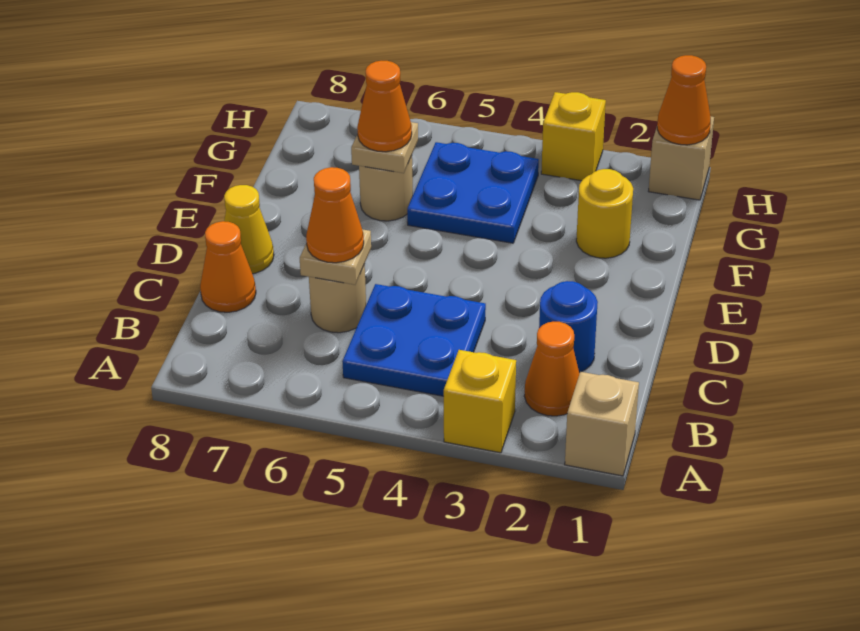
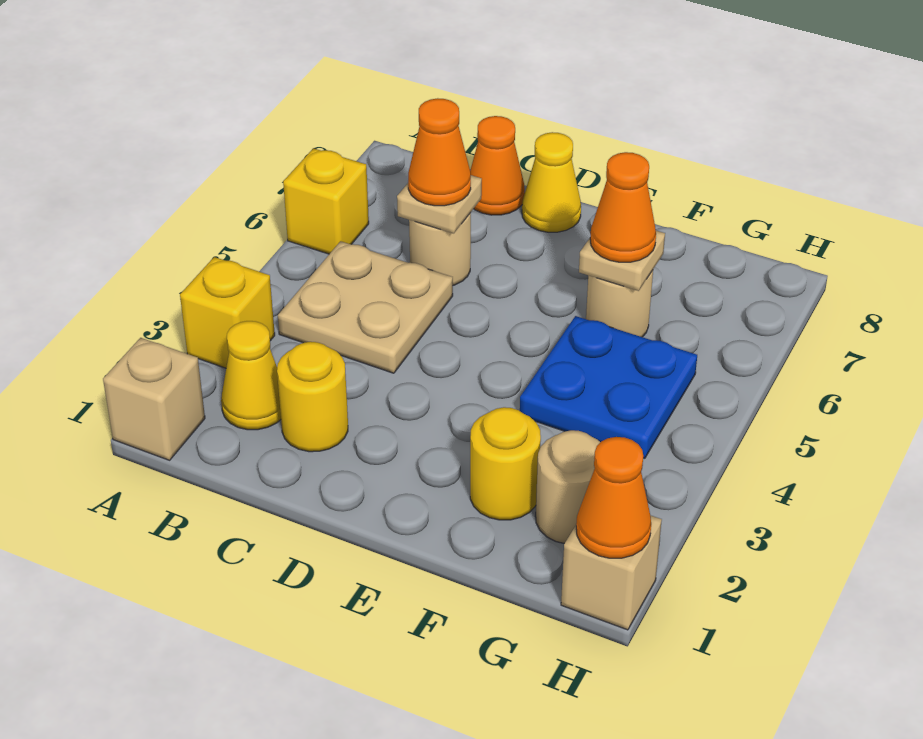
orange cone B2 level 1 -> yellow cone B2 level 1
blue plate B4:C5 level 1 -> tan plate B4:C5 level 1
blue round brick C2 level 1 -> yellow round brick C2 level 1
none -> tan round brick G2 level 1
yellow brick H3 level 1 -> yellow brick A6 level 1

